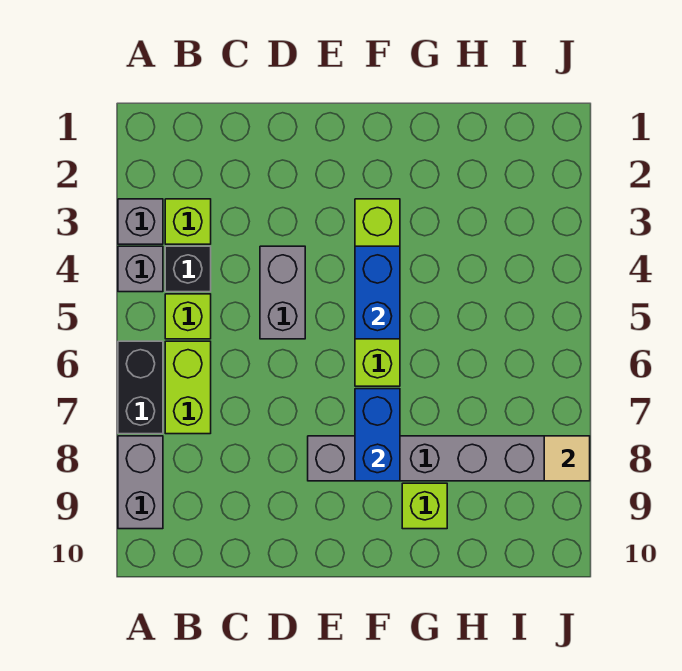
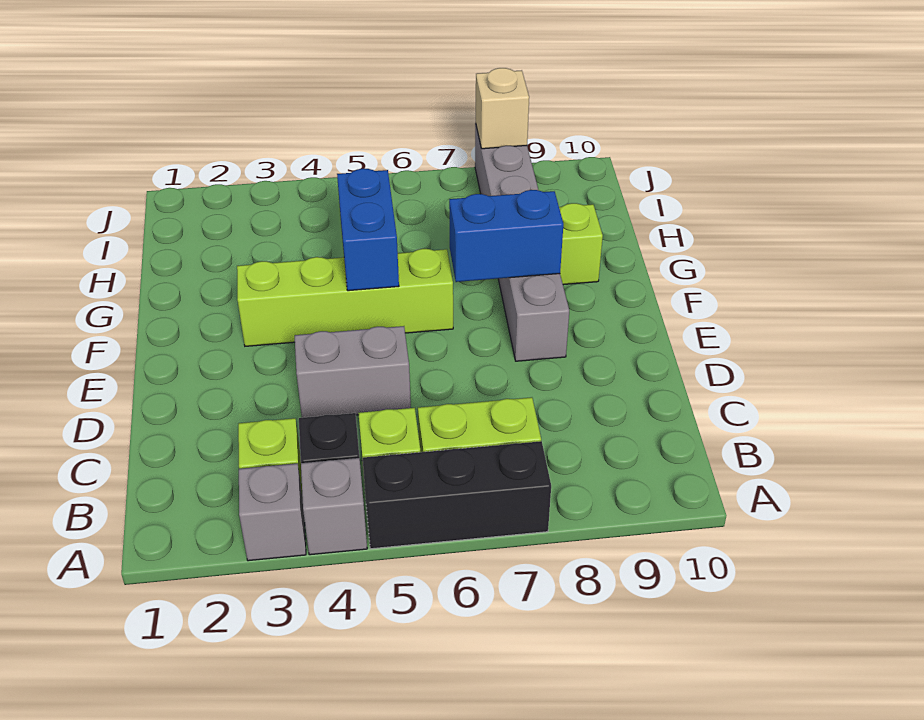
black brick A6:A7 level 1 -> black brick A5:A7 level 1
grey brick A8:A9 level 1 -> none
blue brick F4:F5 level 2 -> blue brick F5:G5 level 2
tan tile J8 level 2 -> tan brick J8 level 2

